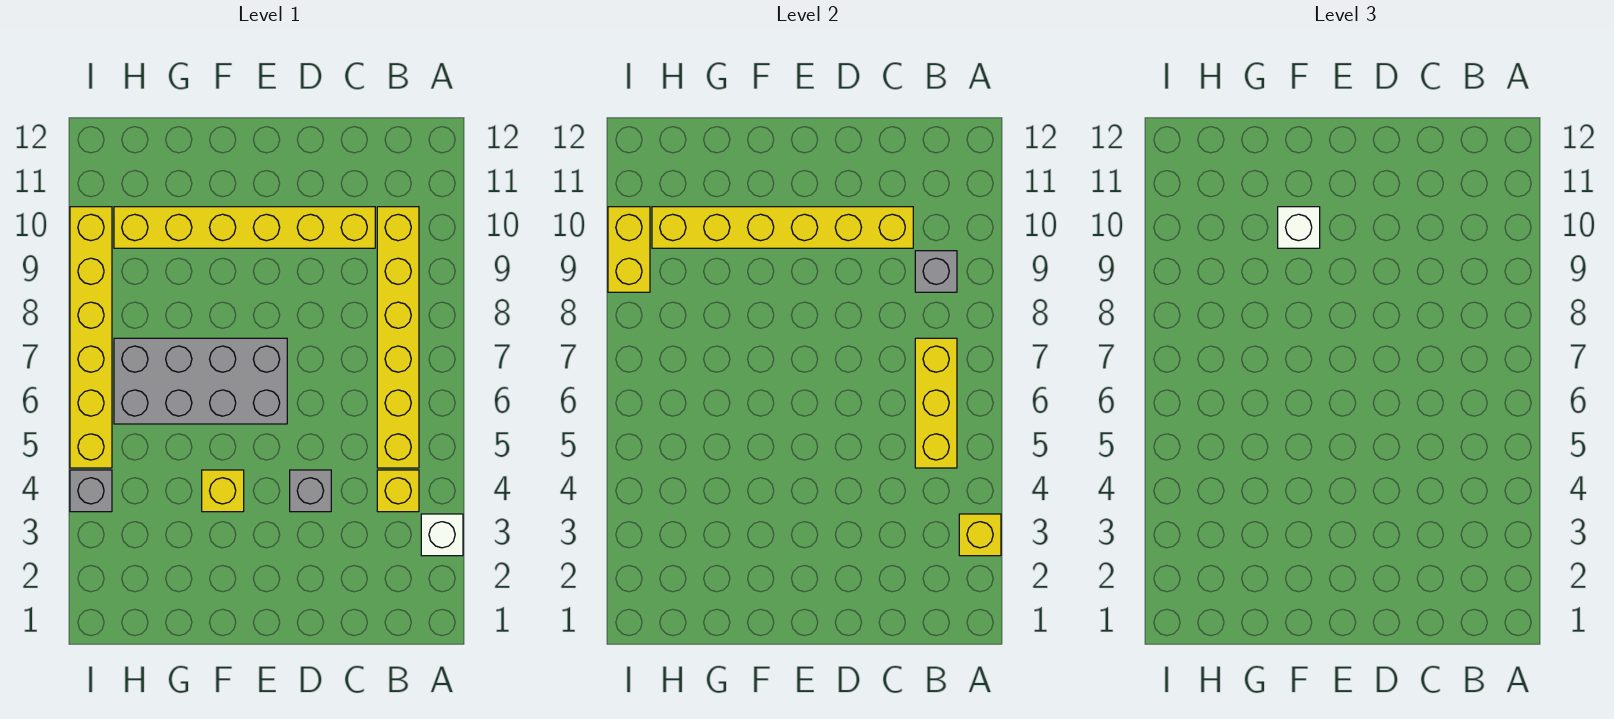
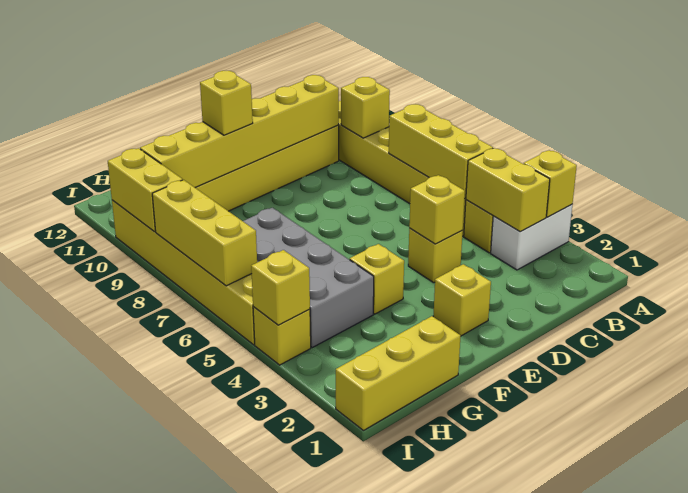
white brick A3 level 1 -> white brick A3:B3 level 1
none -> yellow brick B3:B4 level 2
grey brick B9 level 2 -> yellow brick B9 level 2
grey brick D4 level 1 -> yellow brick D4 level 1
none -> yellow brick D4 level 2
none -> yellow brick E2 level 1
grey brick E6:H7 level 1 -> grey brick G4:H7 level 1
white brick F10 level 3 -> yellow brick F10 level 3
none -> yellow brick G1:I1 level 1
grey brick I4 level 1 -> yellow brick I4 level 1
none -> yellow brick I4 level 2
none -> yellow brick I6:I8 level 2

